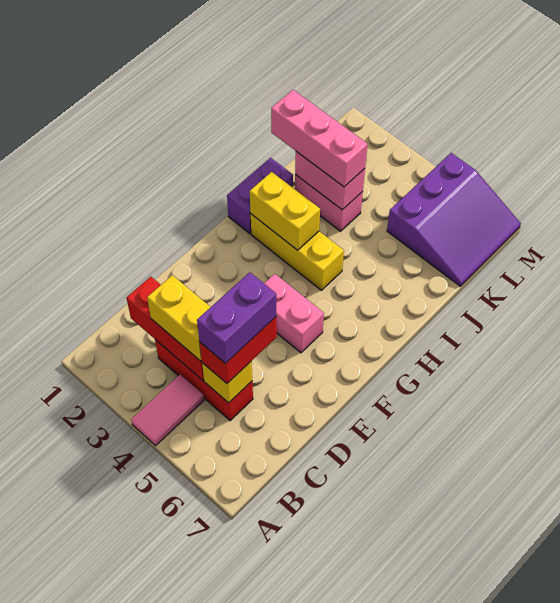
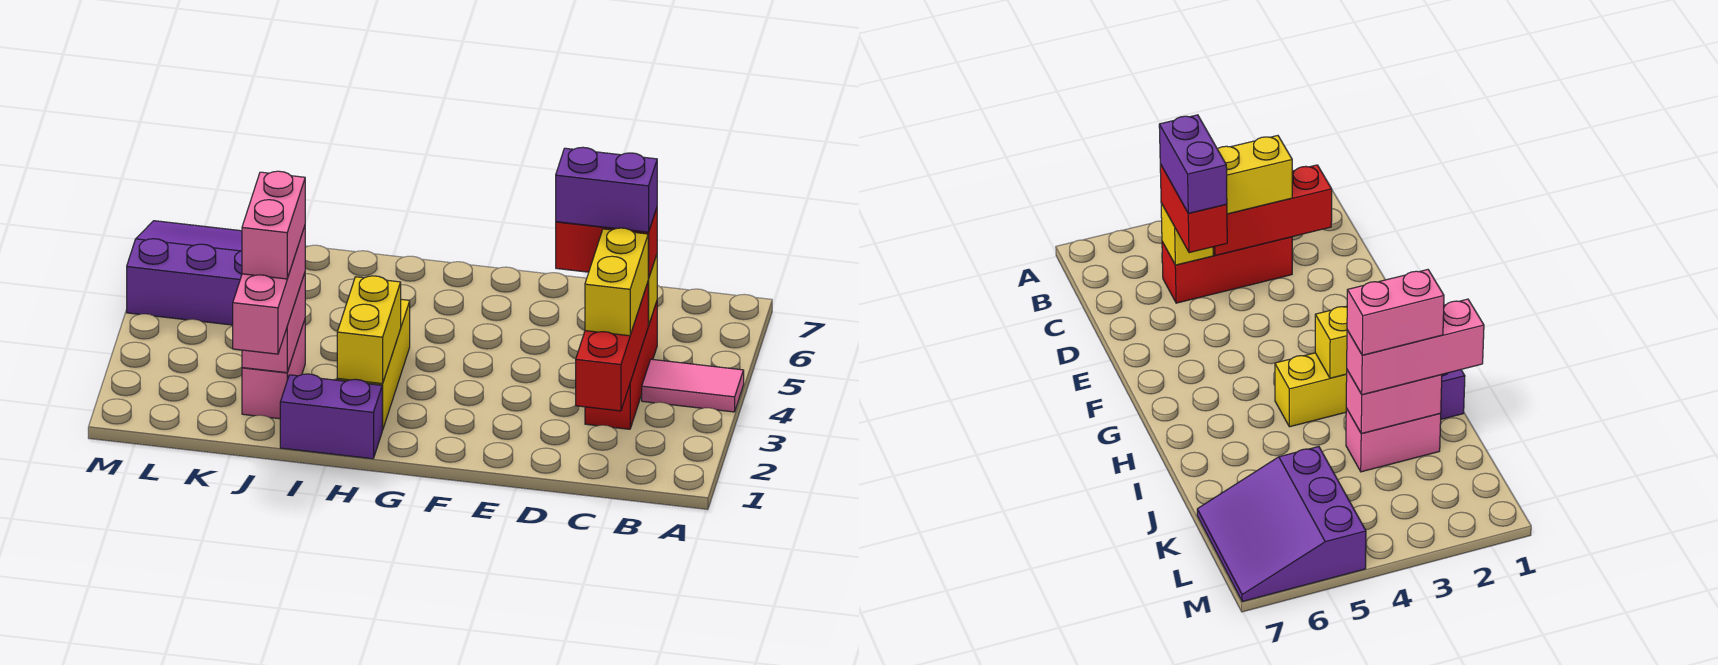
pink brick F4:F5 level 1 -> pink brick J2:J3 level 4

